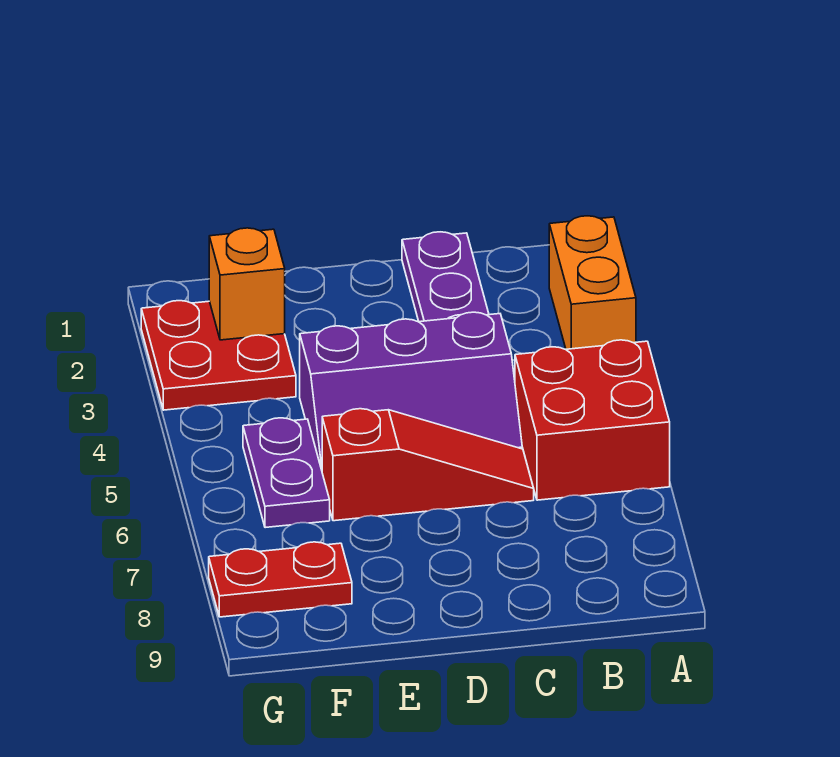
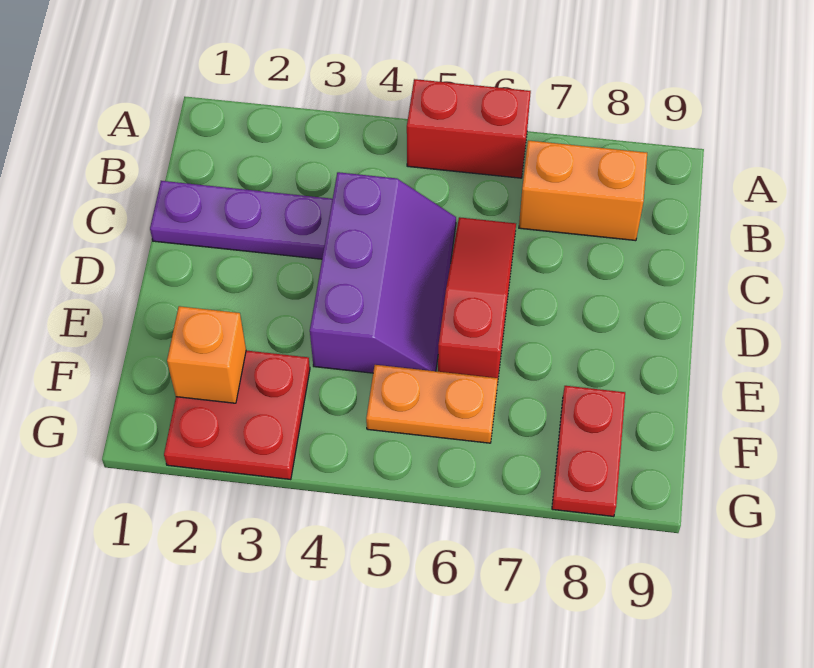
orange brick A2:A3 level 1 -> orange brick B7:B8 level 1
red brick A5:B6 level 1 -> red brick A5:A6 level 1
purple plate F5:F6 level 1 -> orange plate F5:F6 level 1

